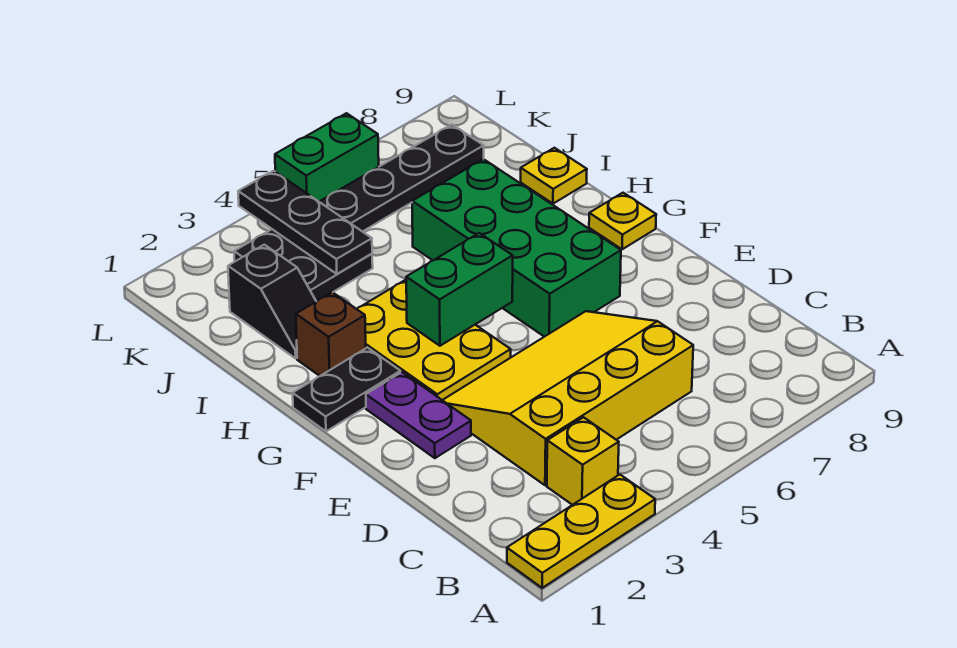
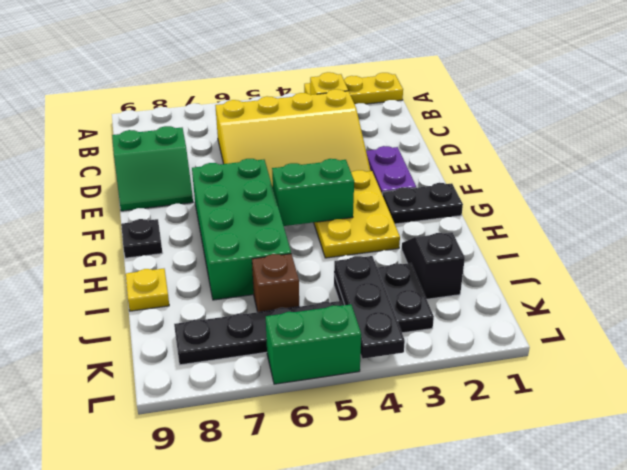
none -> green slope D8:E9 level 1 top D
yellow plate G9 level 1 -> black plate G9 level 1
brown brick H2 level 1 -> brown brick J6 level 1

